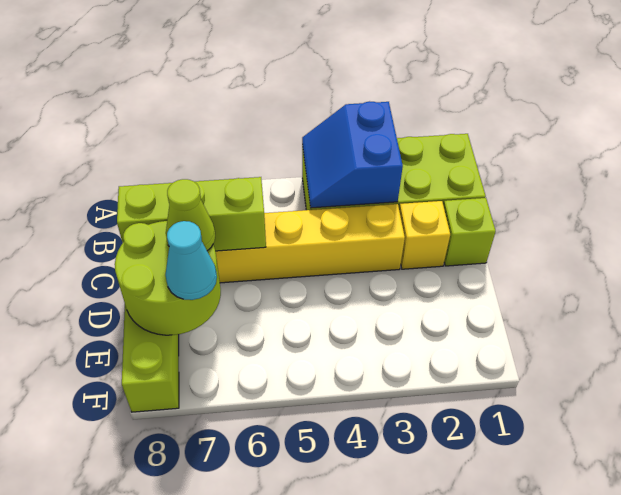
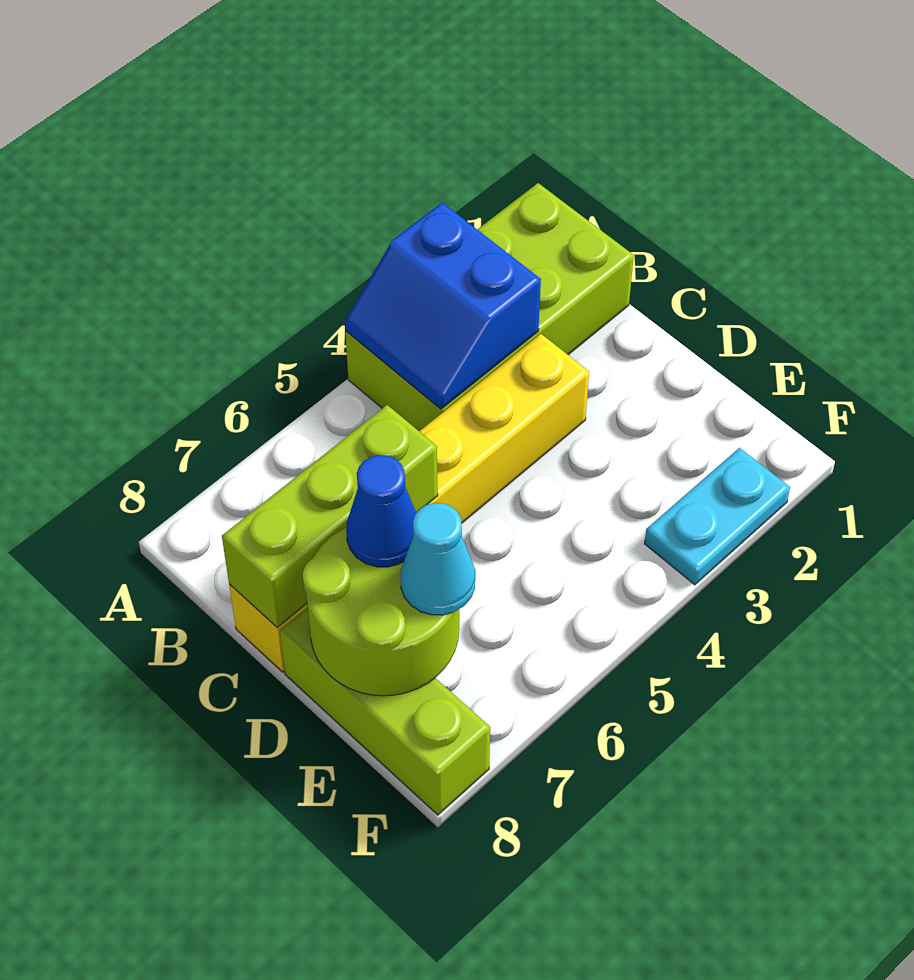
lime brick C1 level 1 -> none
yellow brick C2 level 1 -> none
lime cone D7 level 3 -> blue cone D7 level 3
none -> cyan plate F2:F3 level 1

